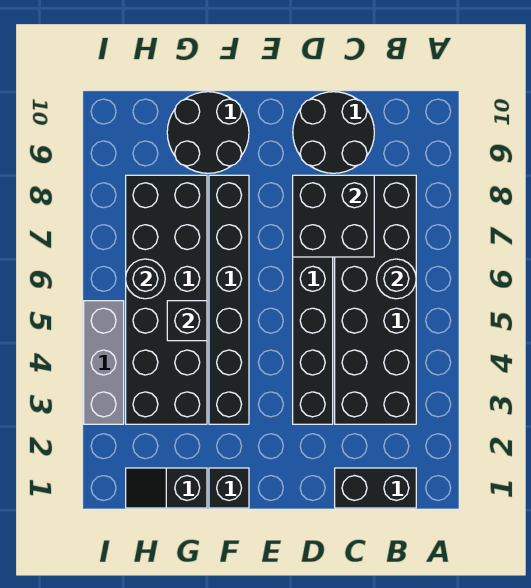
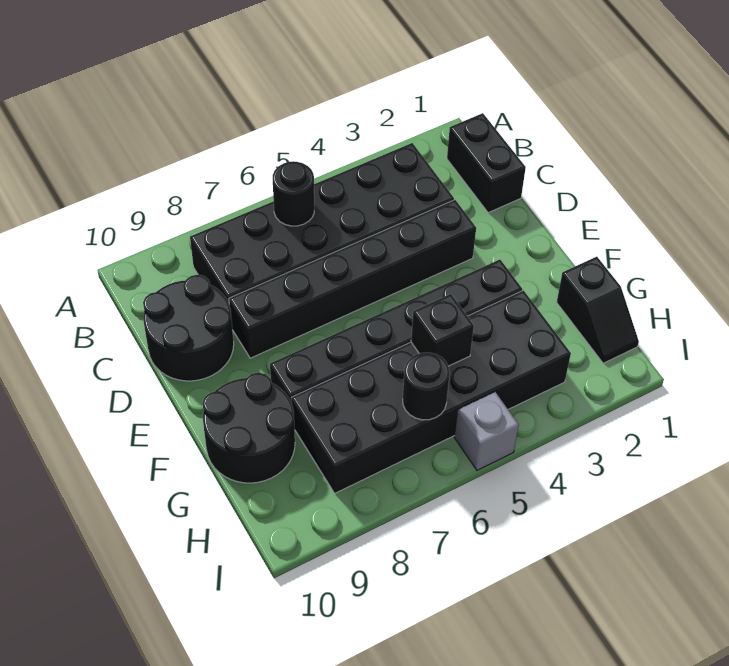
black brick C7:D8 level 2 -> none
black brick F1 level 1 -> none
grey brick I3:I5 level 1 -> grey brick I5 level 1

